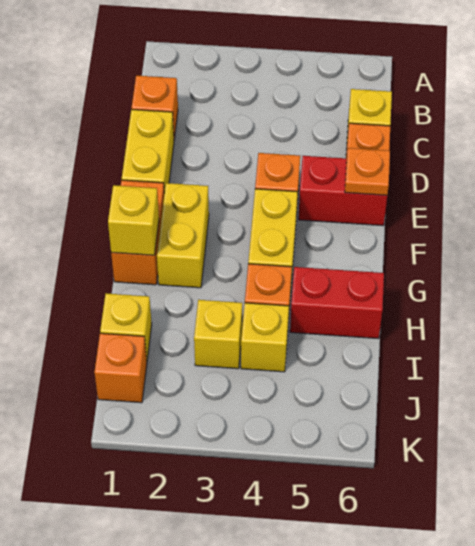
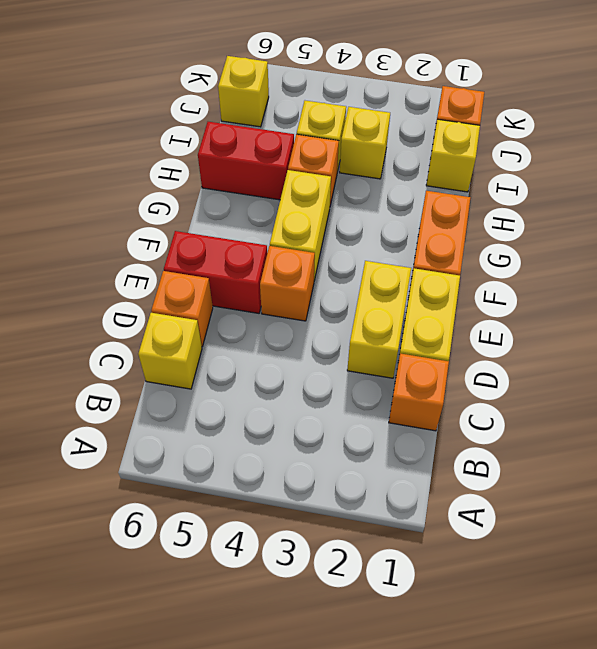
orange plate E6 level 2 -> none
yellow brick F2:G2 level 1 -> yellow brick D2:E2 level 1
yellow brick G1 level 2 -> yellow brick J6 level 1

